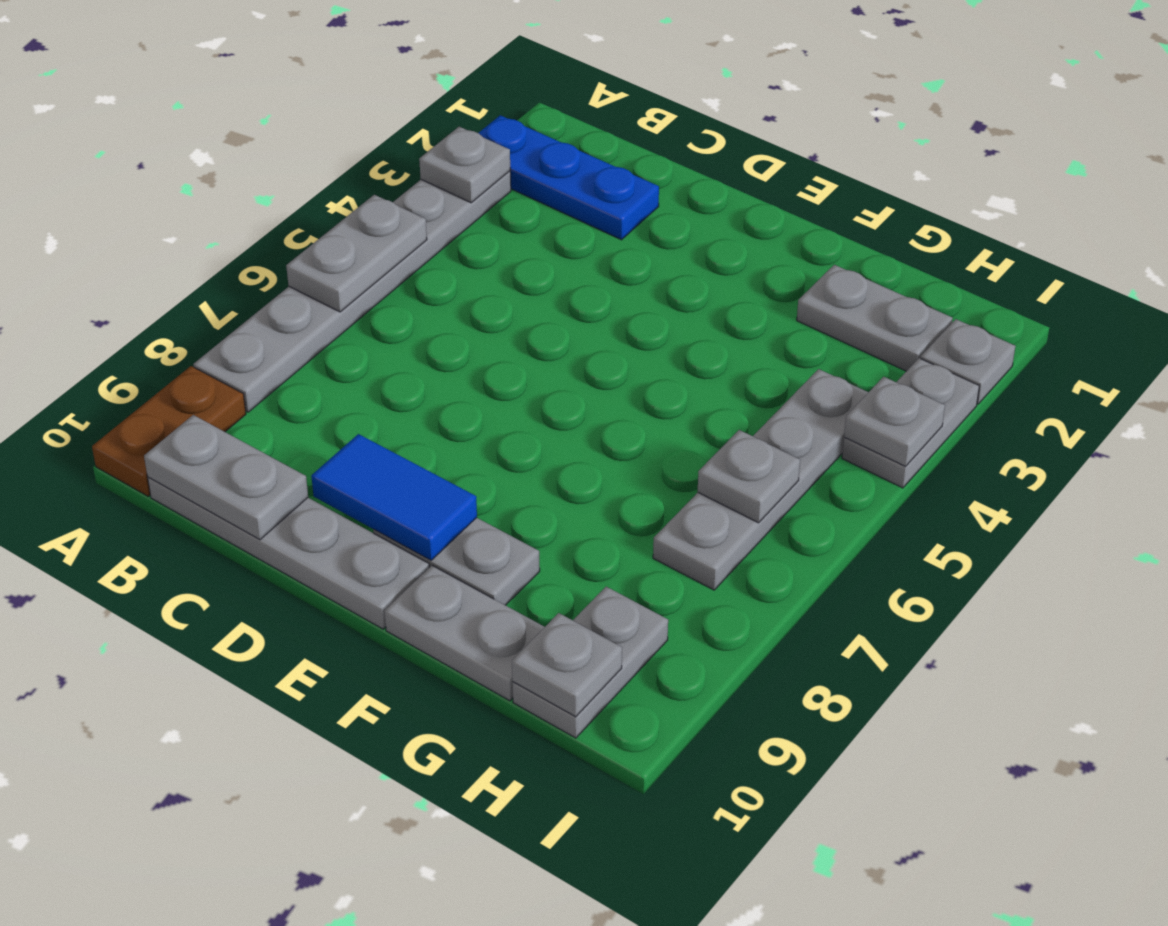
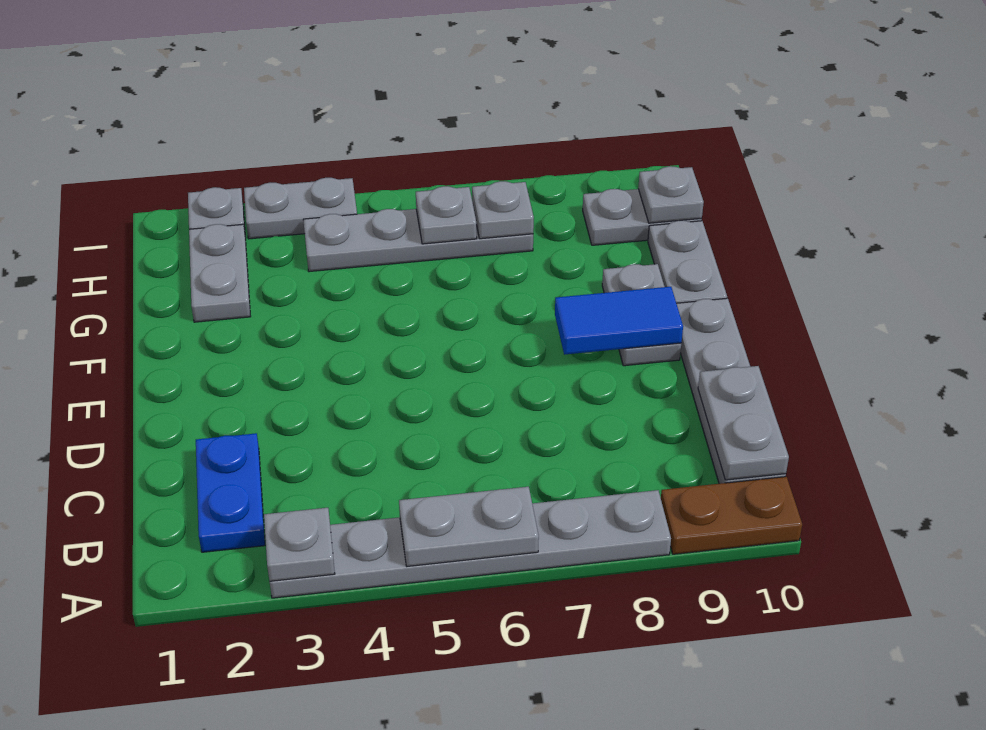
blue plate A2:C2 level 1 -> blue plate B2:C2 level 1
blue tile D9:E9 level 2 -> blue tile E8:E9 level 2
grey plate I4 level 2 -> grey plate H7 level 2

